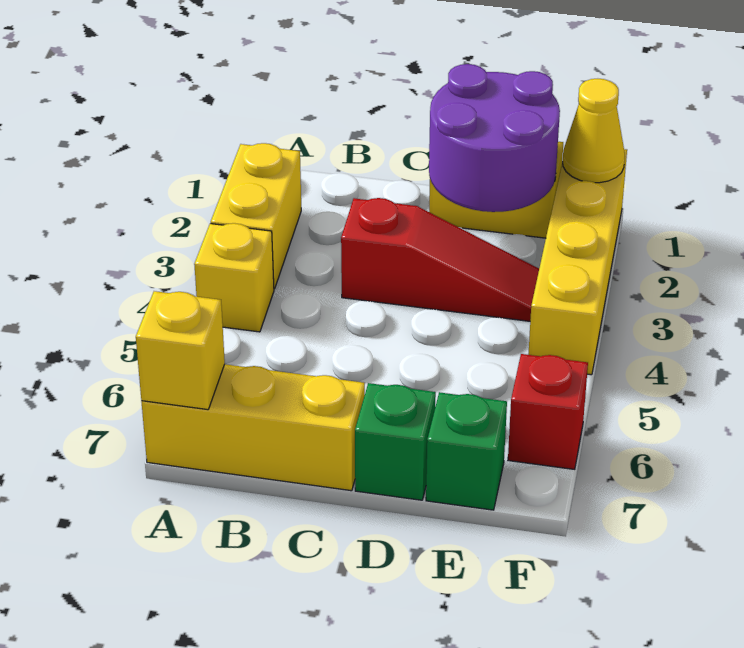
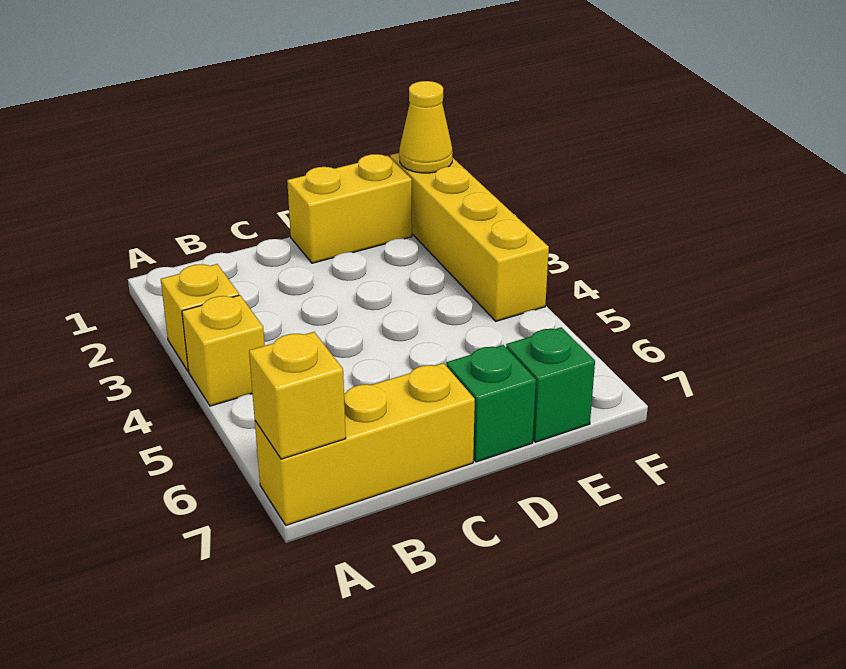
yellow brick A2:A3 level 1 -> yellow brick A3 level 1
red slope C3:E3 level 1 top C -> none
purple round brick D1:E2 level 2 -> none
red brick F6 level 1 -> none

